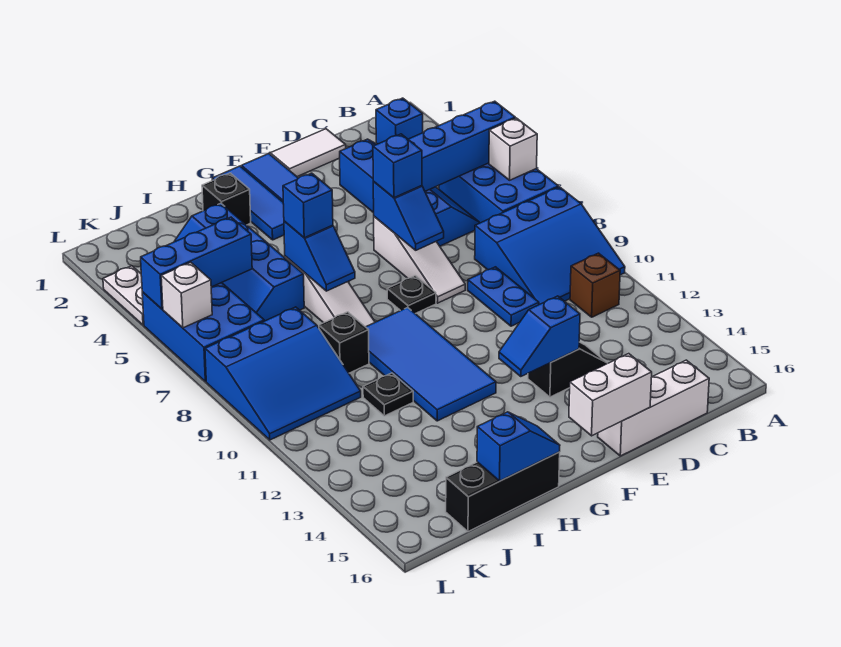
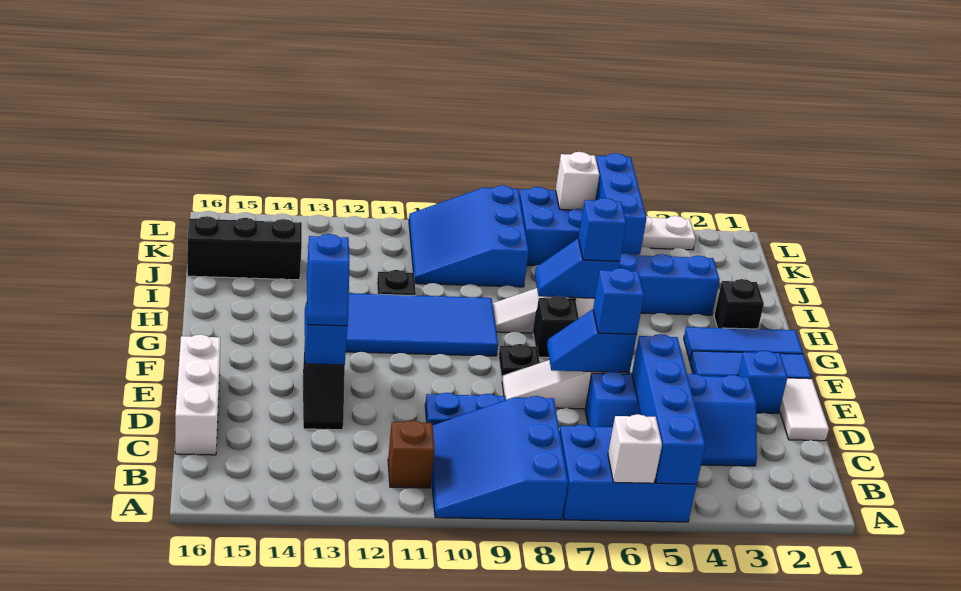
blue brick B2 level 1 -> blue brick E2 level 1
white brick E16:F16 level 2 -> none
black brick H16:J16 level 1 -> black brick J14:J16 level 1
blue slope H16:I16 level 2 top I -> blue slope E13:F13 level 3 top F
black brick I9 level 1 -> black brick G7 level 1

